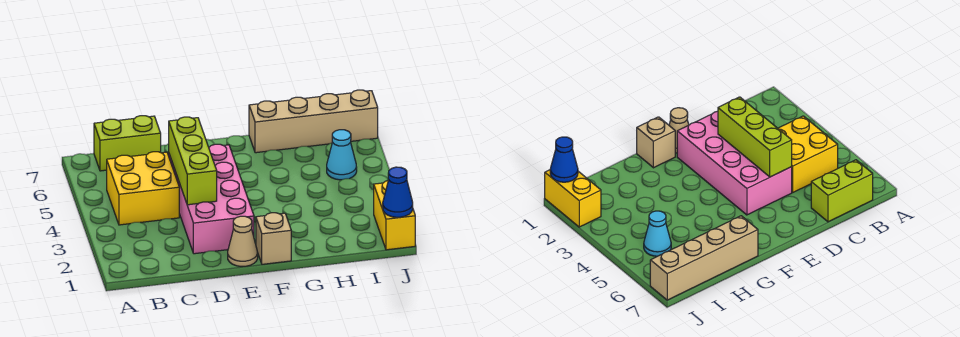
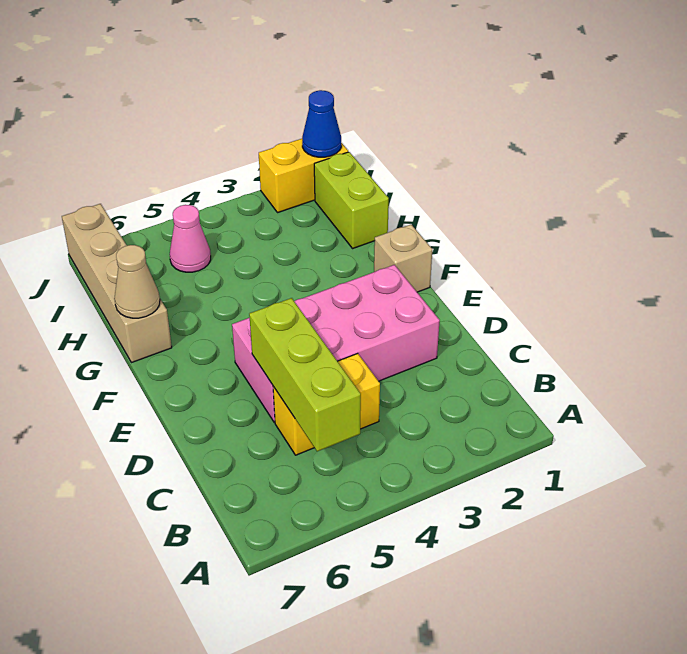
yellow brick B4:C5 level 1 -> yellow brick C4:C5 level 1
lime brick B7:C7 level 1 -> lime brick H1:I1 level 1
lime brick D3:D5 level 2 -> lime brick B5:D5 level 2
tan cone E1 level 1 -> tan cone G7 level 2
cyan cone I5 level 1 -> pink cone I5 level 1

